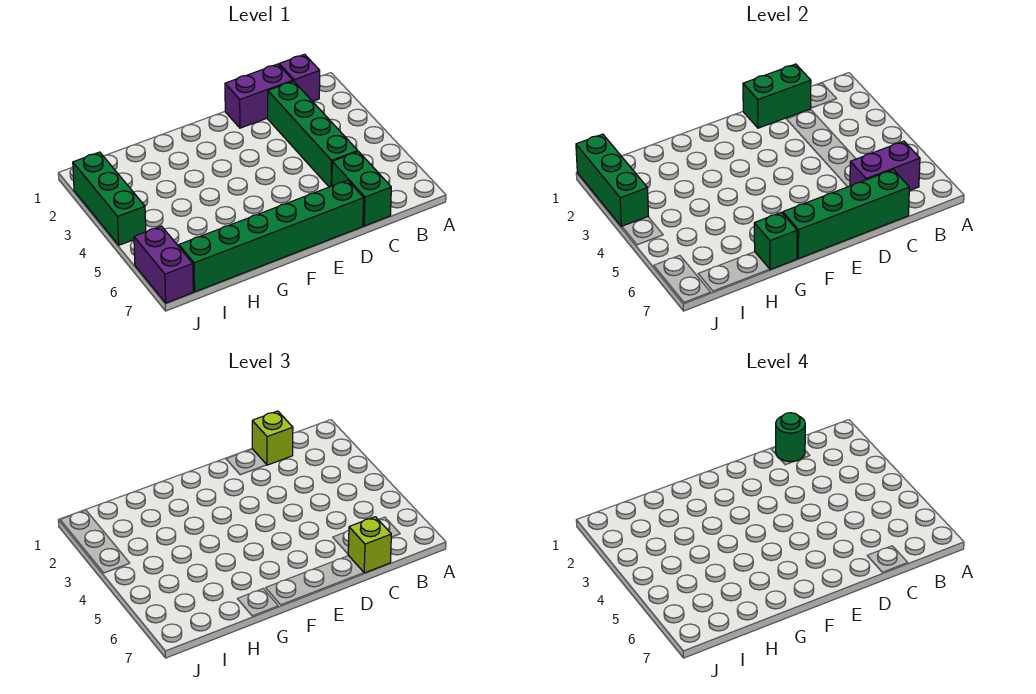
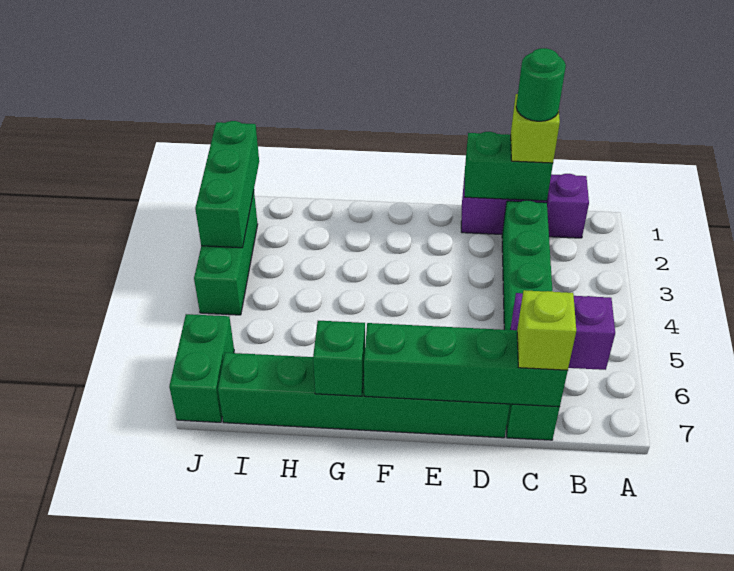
purple brick J6:J7 level 1 -> green brick J6:J7 level 1

